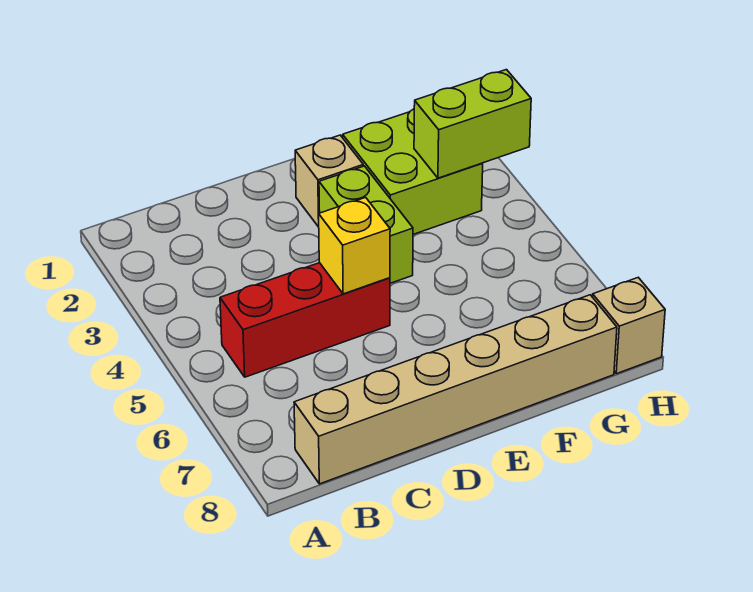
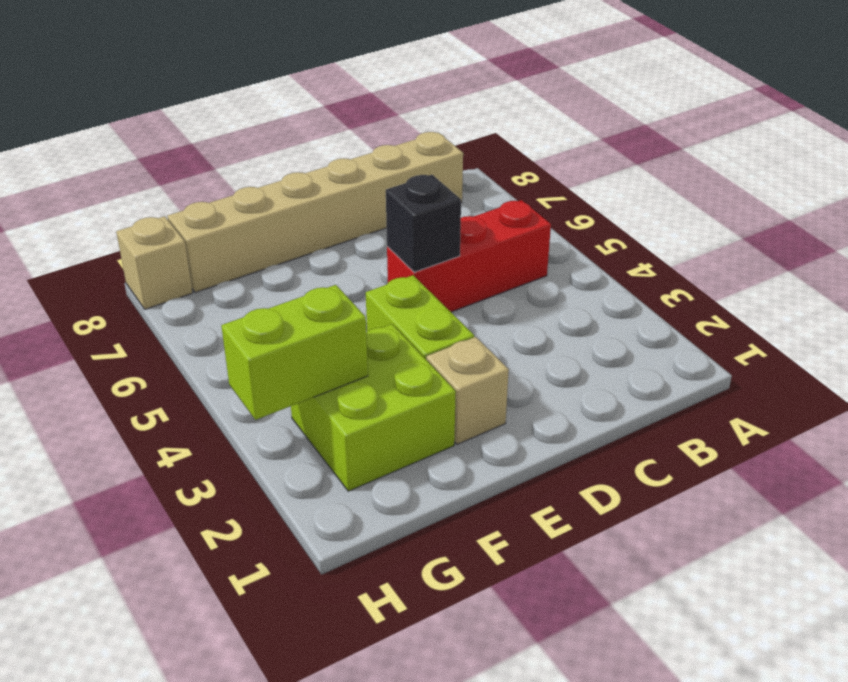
yellow brick D5 level 2 -> black brick D5 level 2

